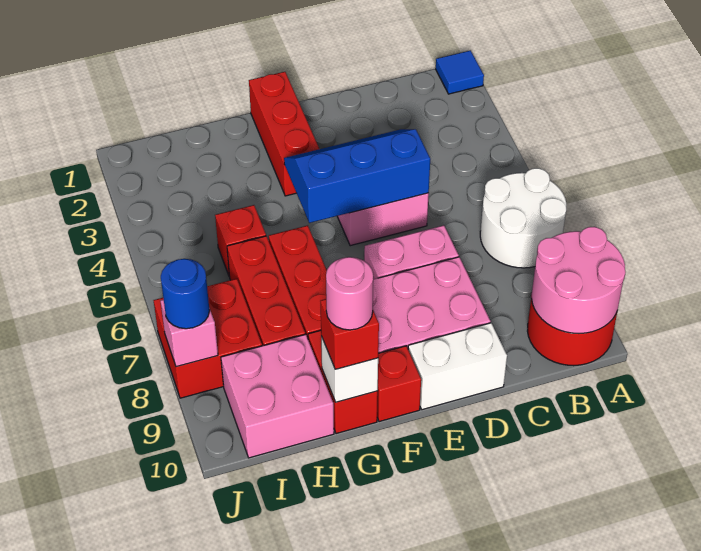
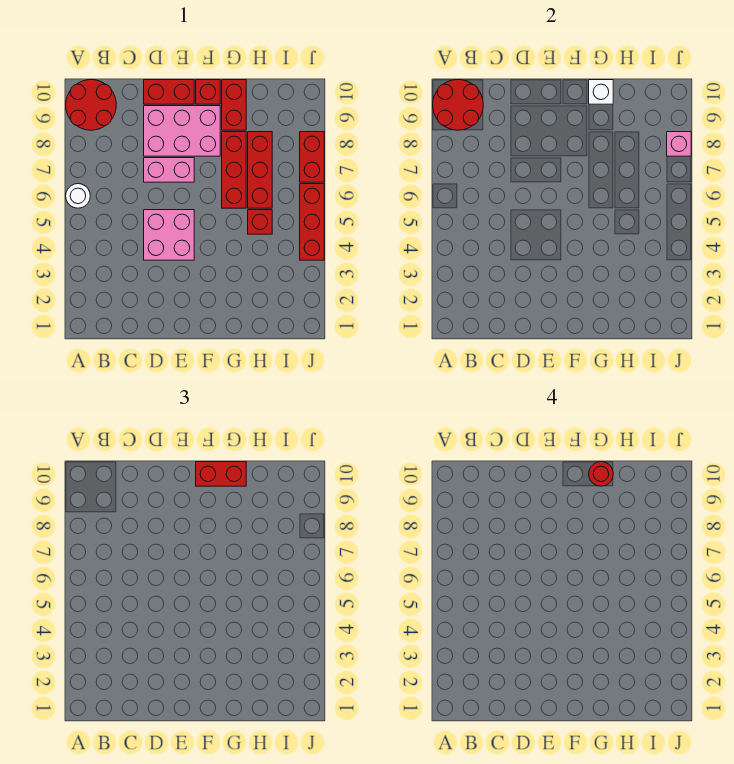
blue tile A1 level 1 -> none
white round brick A6:B7 level 1 -> white round brick A6 level 1
pink round brick A9:B10 level 2 -> red round brick A9:B10 level 2
blue slope D4:F5 level 2 top 5 -> none
white brick D10:E10 level 1 -> red brick D10:E10 level 1
red brick F1:F3 level 1 -> red brick J4:J6 level 1
red brick G10 level 3 -> red brick F10:G10 level 3
pink round brick G10 level 4 -> red round brick G10 level 4
pink brick H9:I10 level 1 -> none
red brick I7:J8 level 1 -> red brick J7:J8 level 1
blue round brick J8 level 3 -> none

